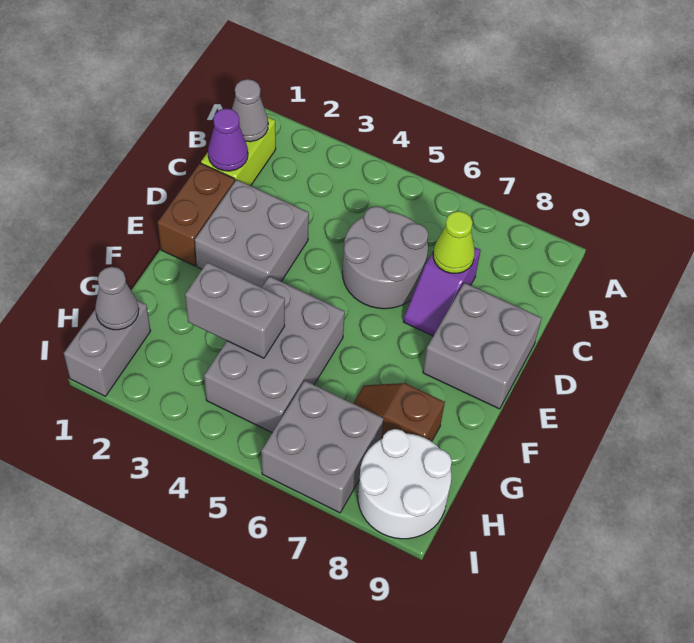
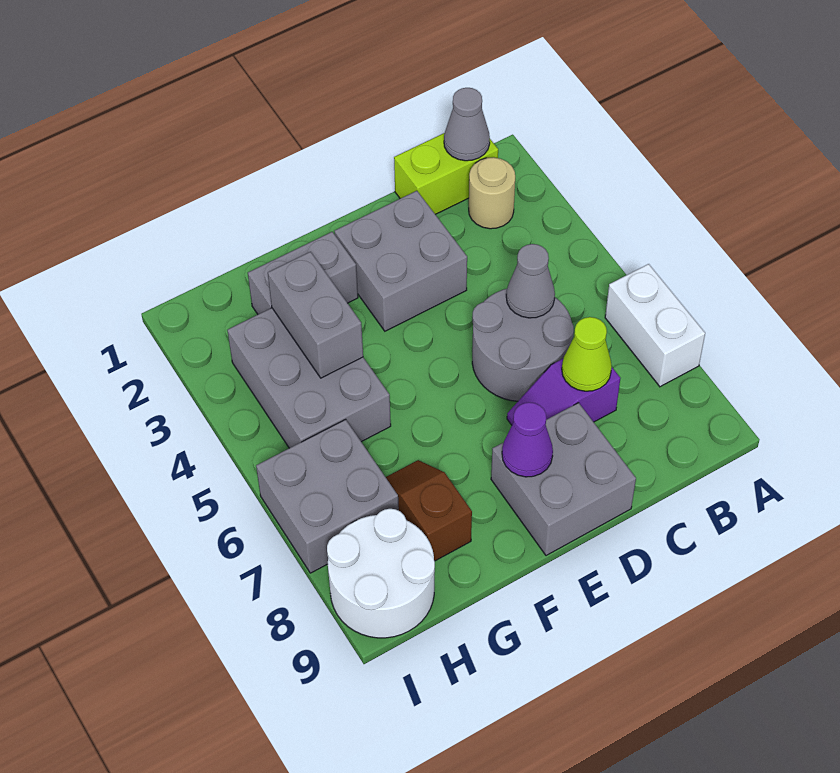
none -> white brick A6:A7 level 1
none -> tan round brick B2 level 1
purple cone C1 level 2 -> purple cone E8 level 2
brown brick D1:E1 level 1 -> none
grey brick F4:H5 level 1 -> grey brick G3:H5 level 1
grey brick H1:I1 level 1 -> grey brick F2:G2 level 1
grey cone H1 level 2 -> grey cone C5 level 2

